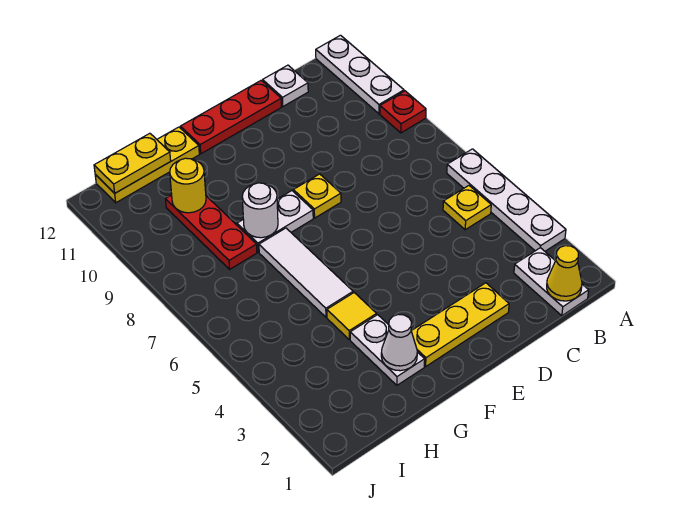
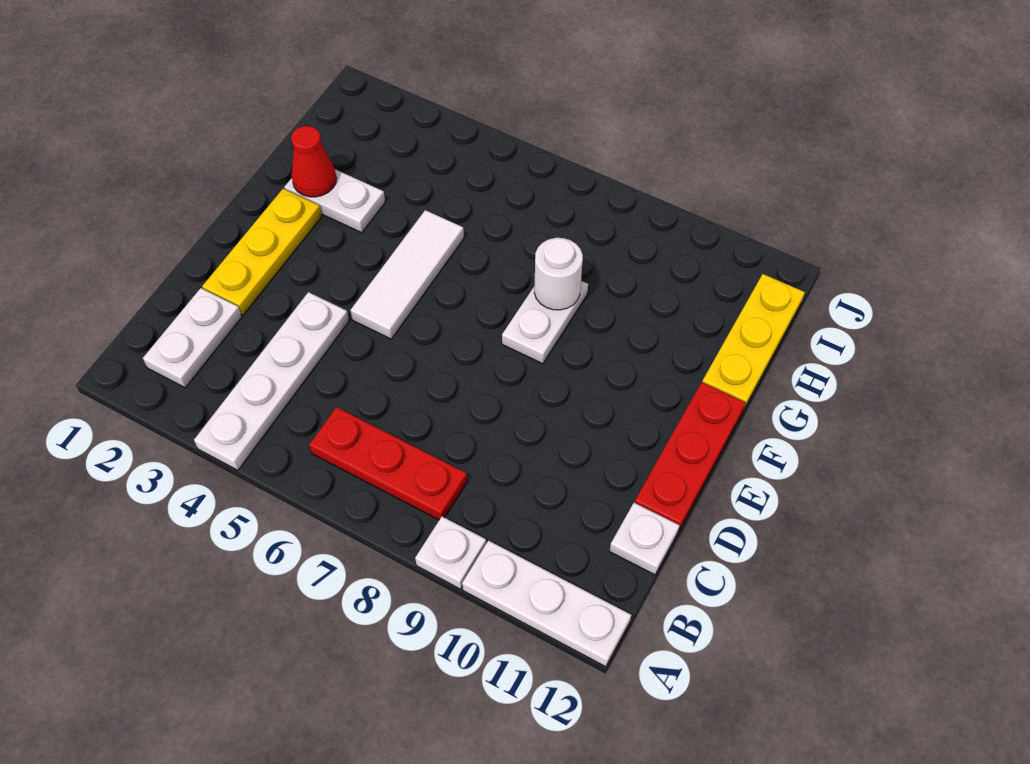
white plate A3:A6 level 1 -> white plate A4:D4 level 1
red plate A9 level 1 -> white plate A9 level 1
white plate B1:B2 level 1 -> white plate B2:C2 level 1
yellow cone B1 level 2 -> none
yellow plate B5 level 1 -> none
yellow plate E8 level 1 -> none
white cone G2 level 2 -> red cone G2 level 2
yellow tile G4 level 1 -> none
white tile G5:G7 level 1 -> white tile E5:G5 level 1
red plate H8:H10 level 1 -> red plate B6:B8 level 1
yellow round brick H10 level 2 -> none
yellow plate H12:I12 level 2 -> none

